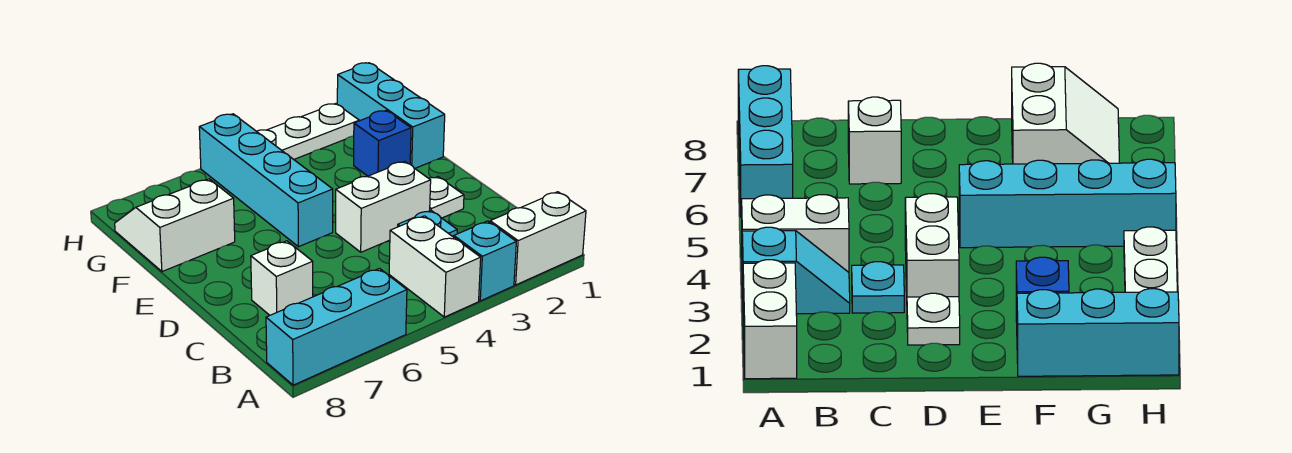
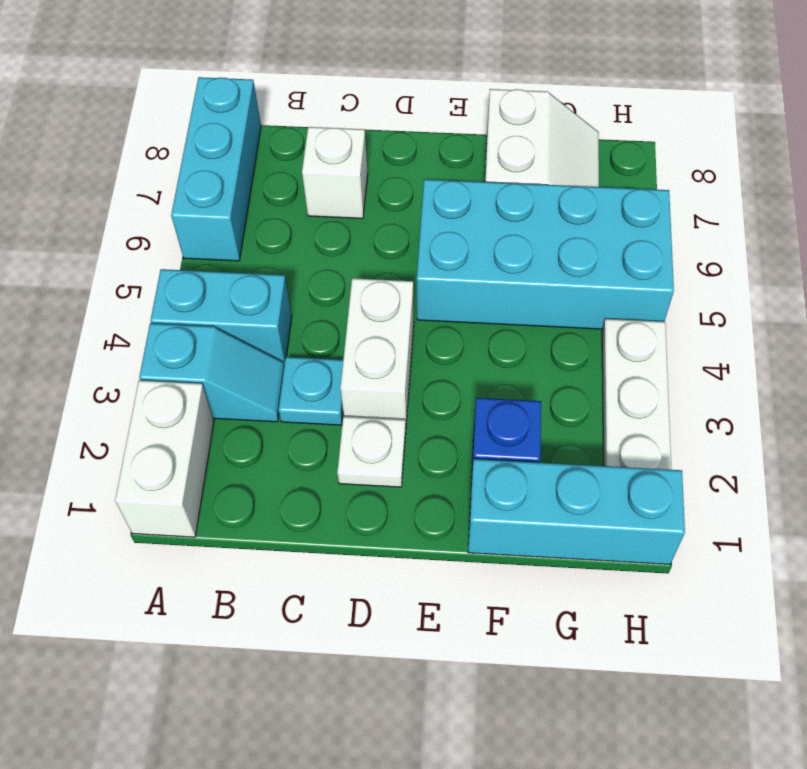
white brick A4:B4 level 1 -> cyan brick A4:B4 level 1
cyan brick E5:H5 level 1 -> cyan brick E5:H6 level 1

